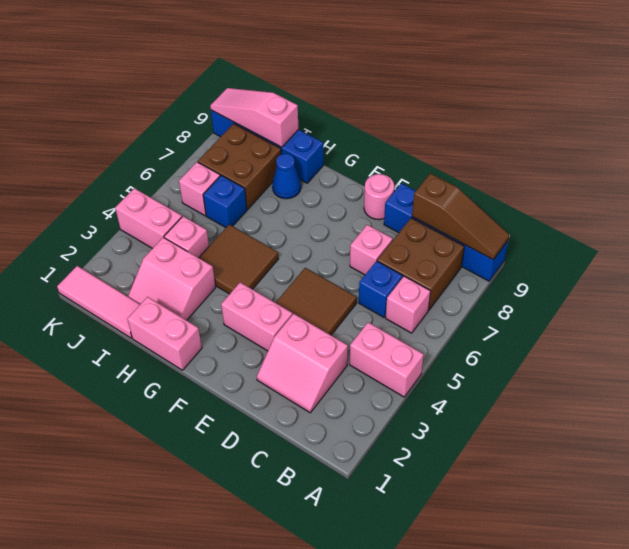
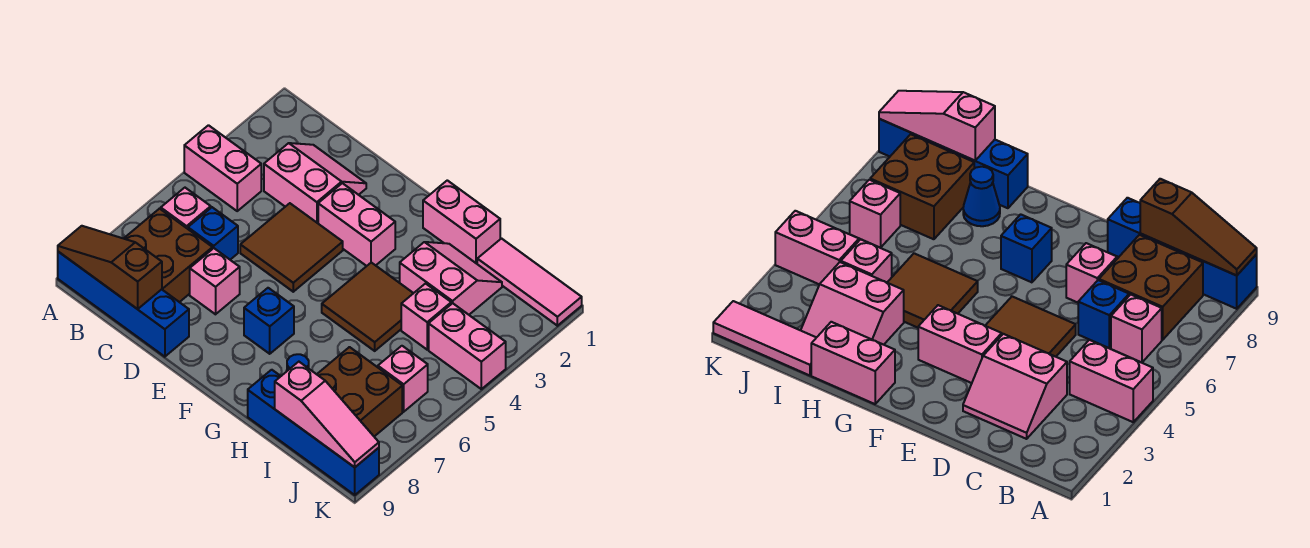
pink round brick E9 level 1 -> none
blue brick I6 level 1 -> blue brick F7 level 1

